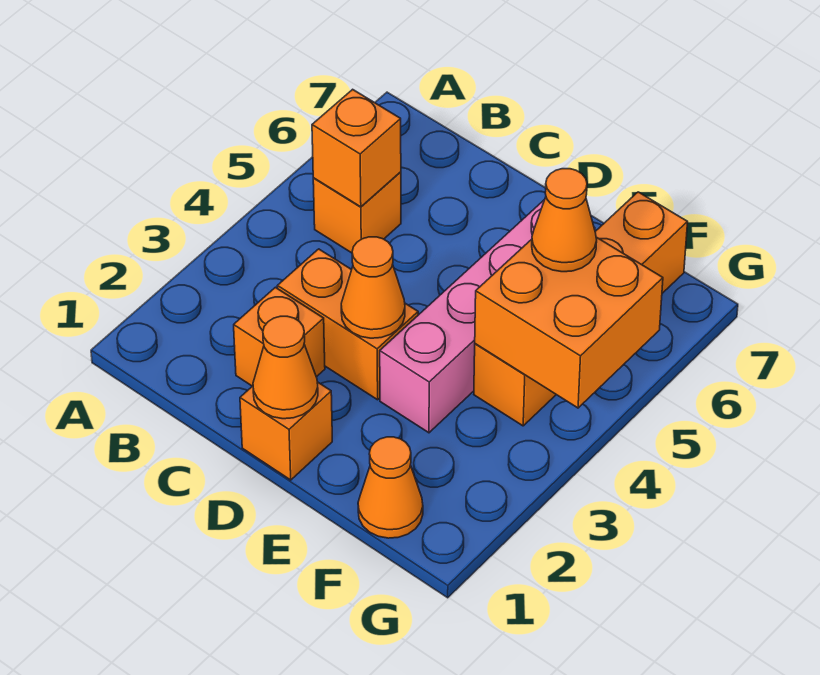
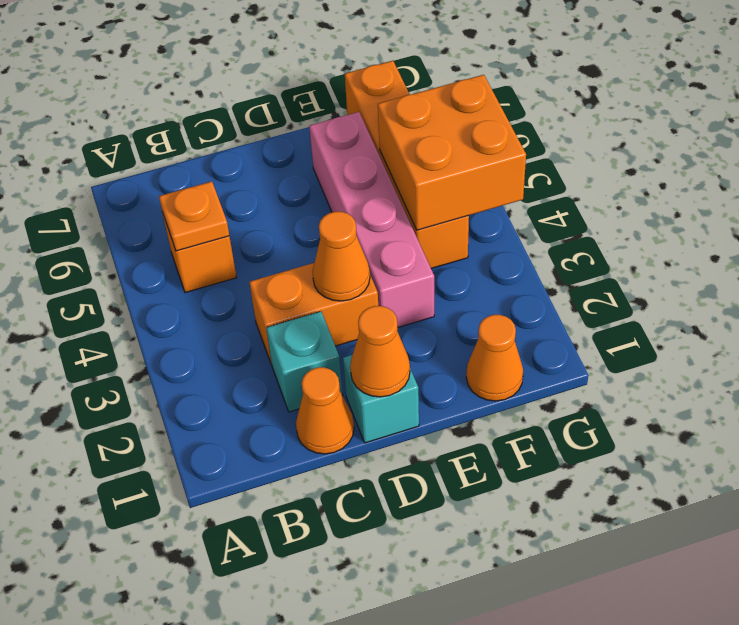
orange brick B5 level 2 -> orange plate B5 level 2
orange brick C2 level 1 -> cyan brick C2 level 1
orange brick D1 level 1 -> cyan brick D1 level 1
orange cone F5 level 3 -> orange cone C1 level 1

